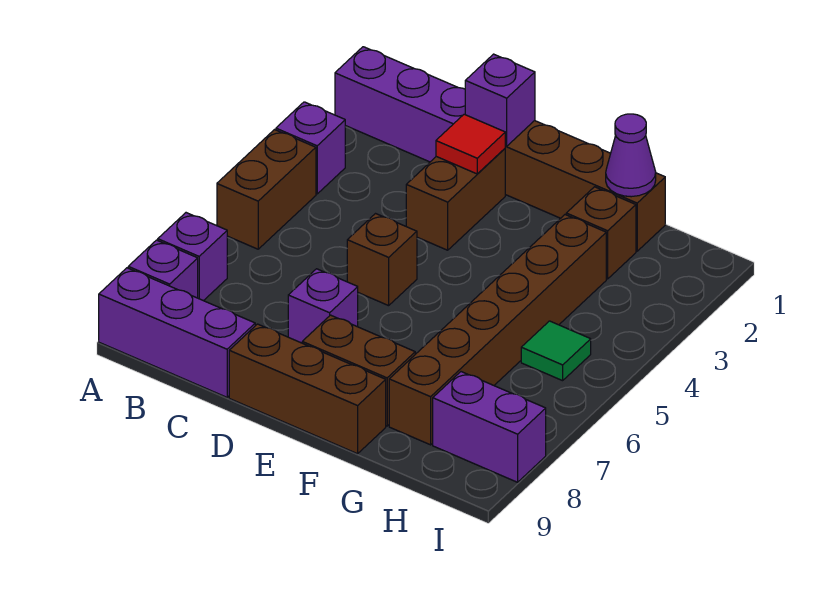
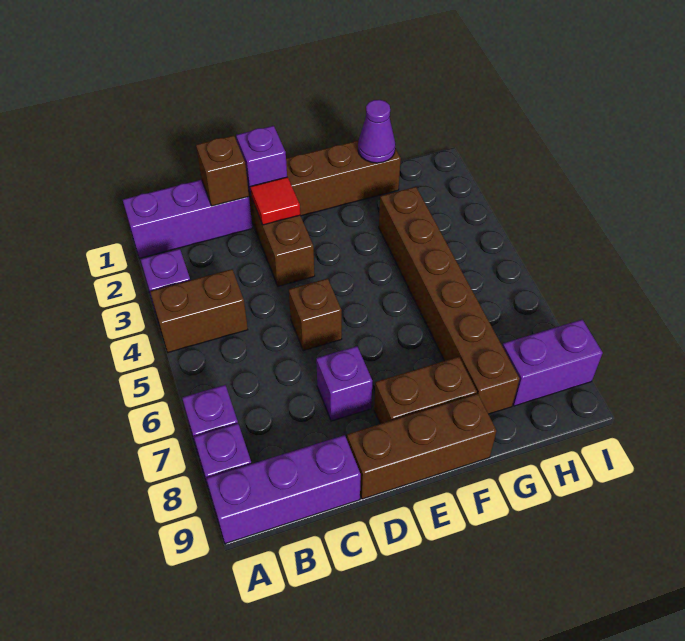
brown brick A4:A5 level 1 -> brown brick A4:B4 level 1
brown brick G2 level 1 -> brown brick C1 level 2
green tile H5 level 1 -> none

